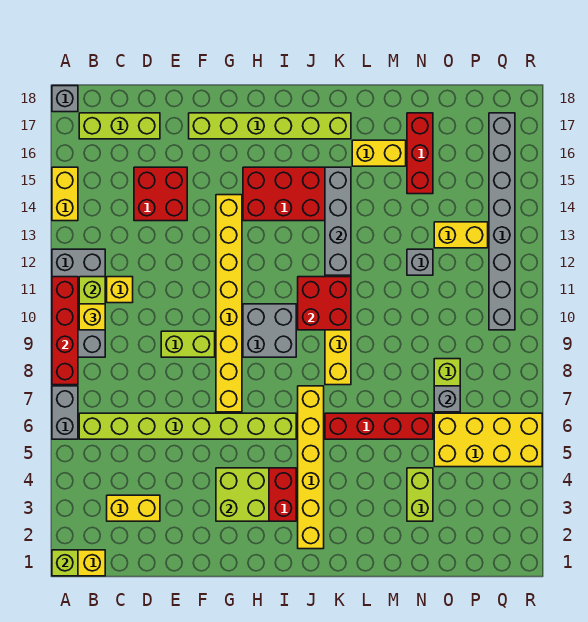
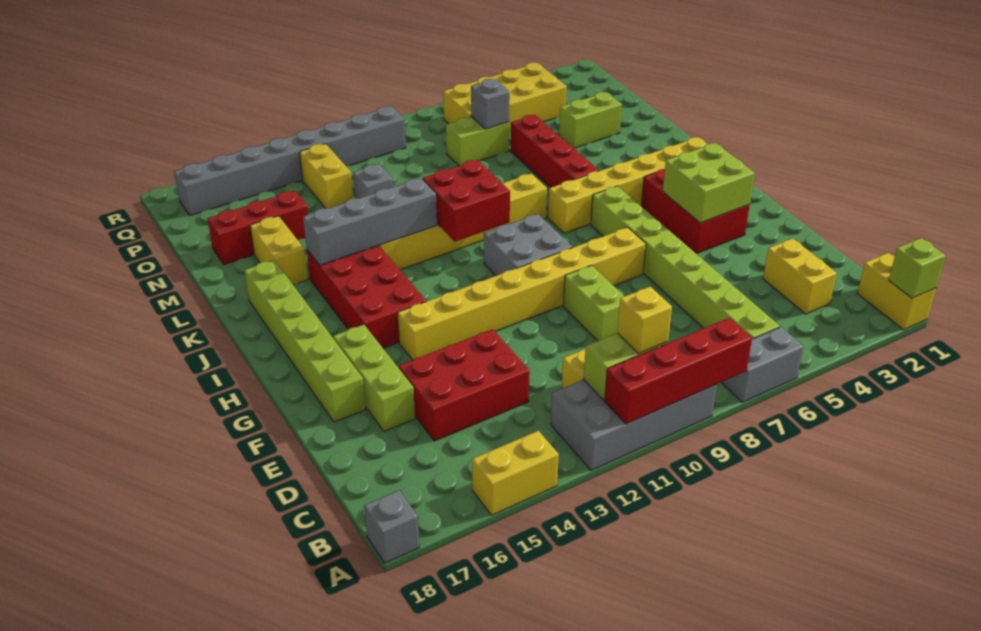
lime brick B17:D17 level 1 -> lime brick E16:G16 level 1
red brick D14:E15 level 1 -> red brick D13:E15 level 1
yellow brick O5:R6 level 1 -> yellow brick P4:Q7 level 1

